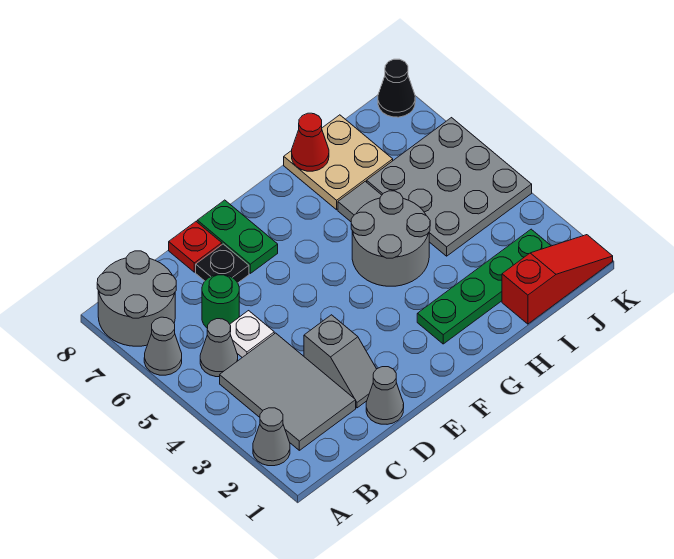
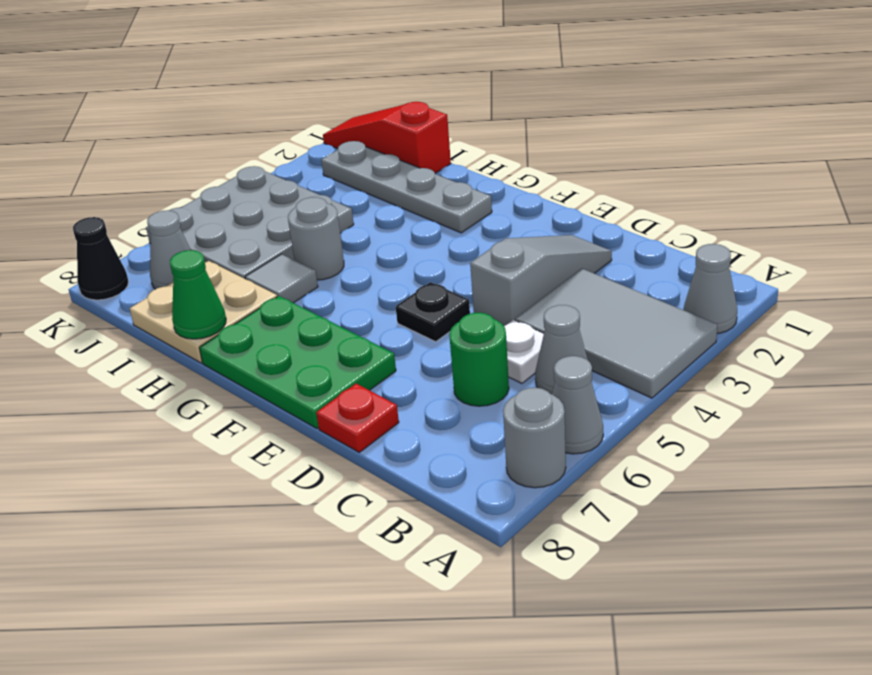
grey round brick A7:B8 level 1 -> grey round brick A7 level 1
grey tile B2:C4 level 1 -> grey tile A3:C4 level 1
grey cone D1 level 1 -> grey cone J7 level 1
grey slope D2:D3 level 1 top 3 -> grey slope D2:D4 level 1 top 4
black plate D7 level 1 -> black plate E5 level 1
green plate E7:E8 level 1 -> green plate E7:G8 level 1
green plate G2:J2 level 1 -> grey plate G2:J2 level 1
grey round brick G4:H5 level 1 -> grey round brick H5 level 1
red cone H8 level 2 -> green cone H8 level 2

